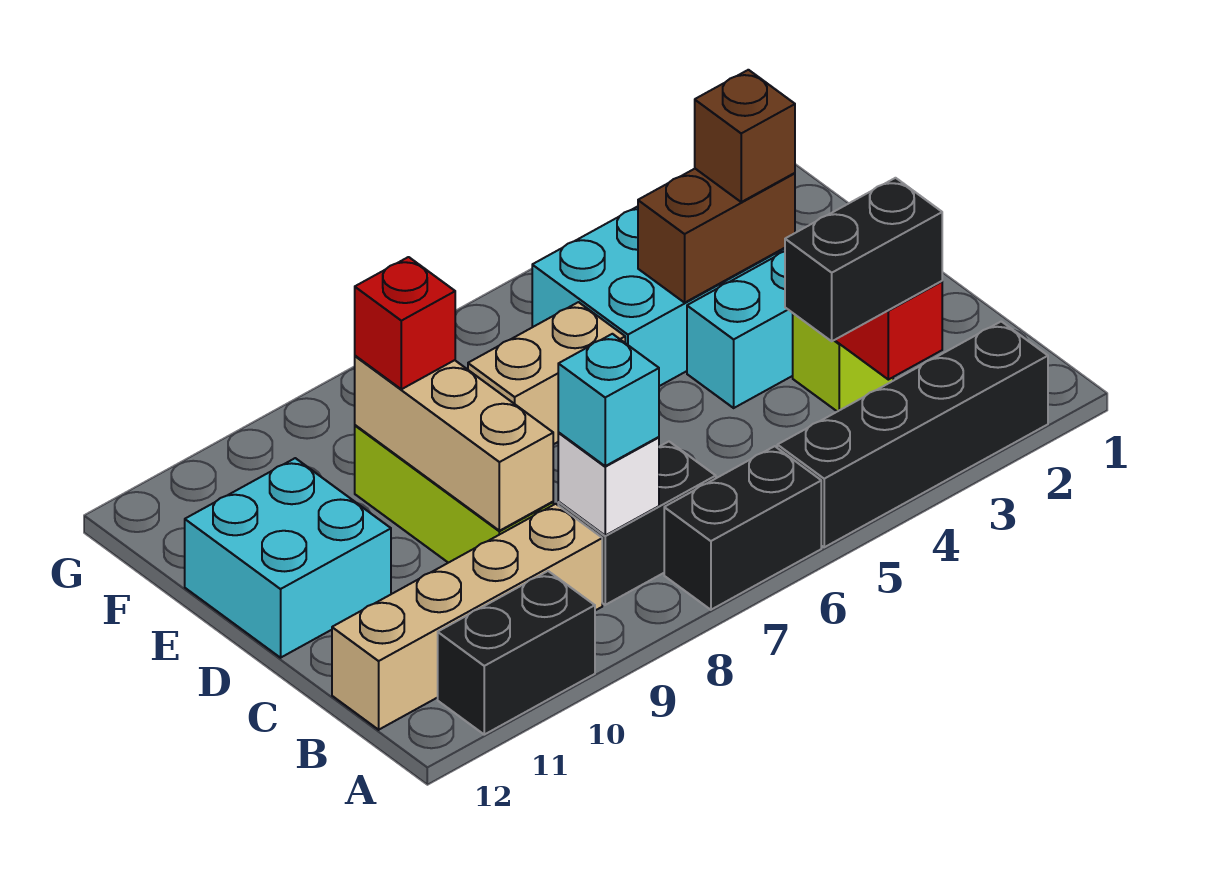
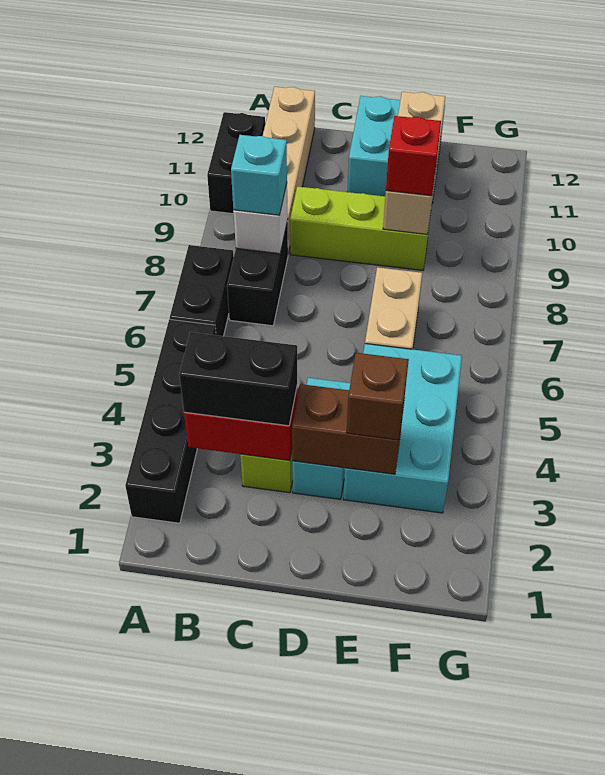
black brick B3:B4 level 3 -> black brick B3:C3 level 3
tan brick C9:E9 level 2 -> tan brick E9:E11 level 2
brown brick E3:E4 level 2 -> brown brick D3:E3 level 2

